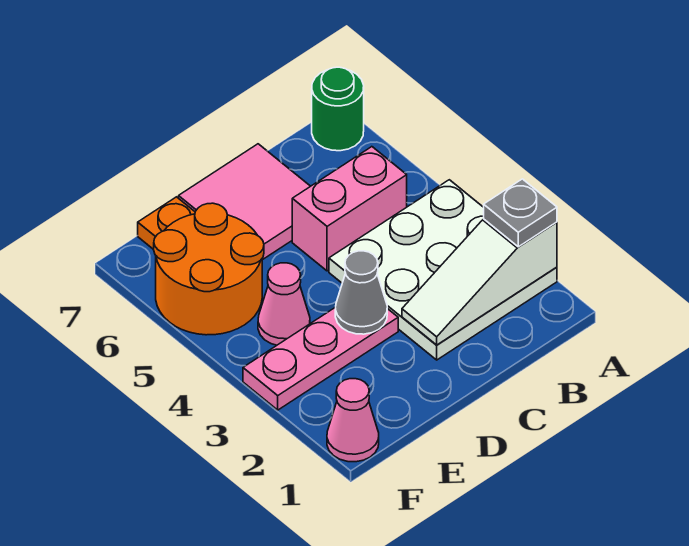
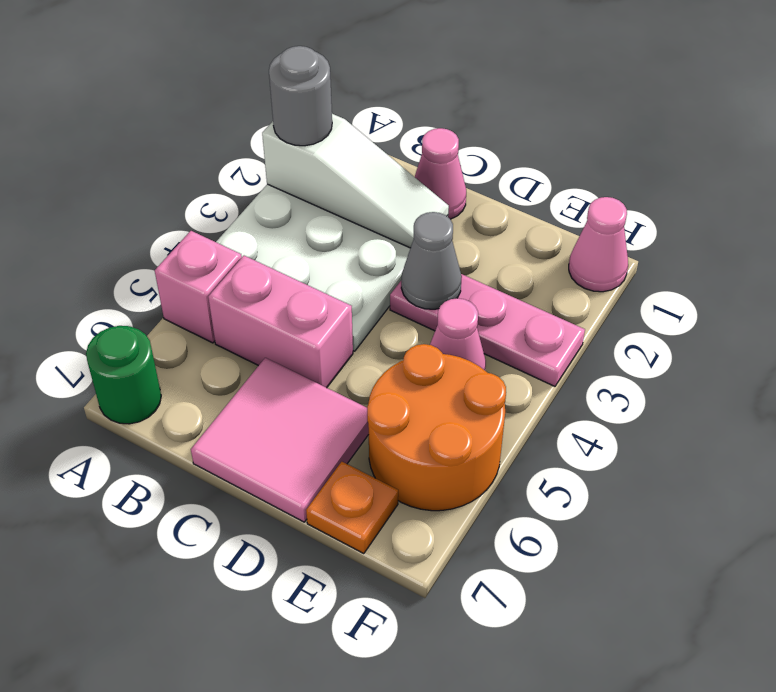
grey plate A2 level 3 -> grey round brick A2 level 3
none -> pink brick A5 level 1
none -> pink cone C1 level 1

